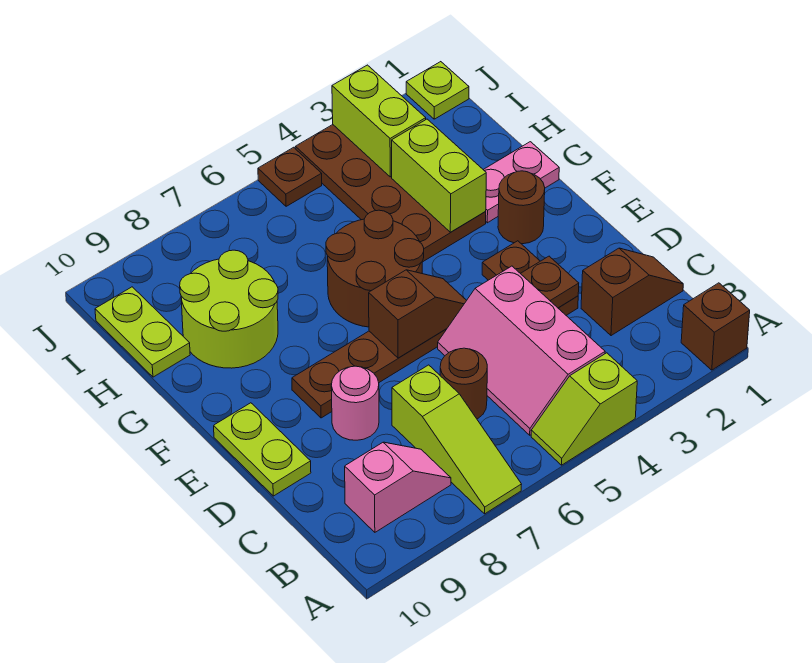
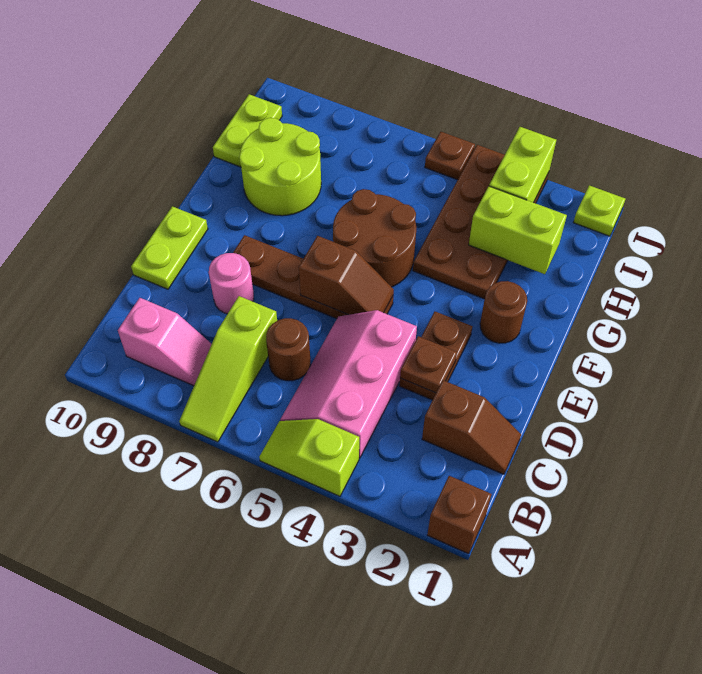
pink plate G1:G2 level 1 -> none
lime brick G3:H3 level 2 -> lime brick H2:H3 level 2

